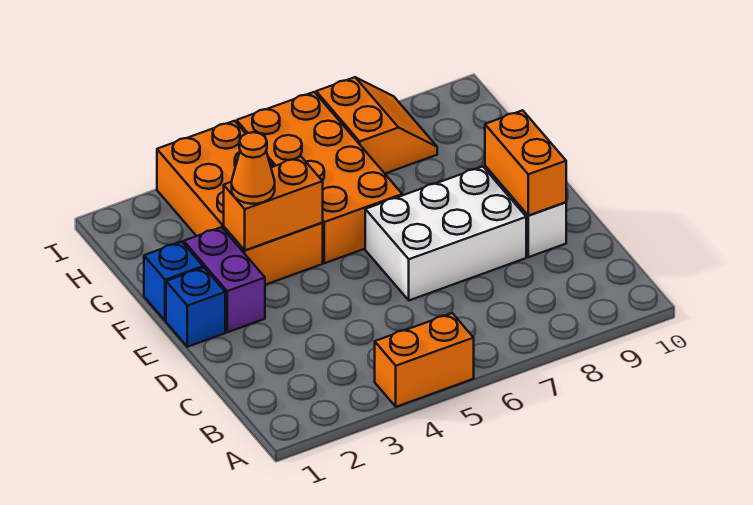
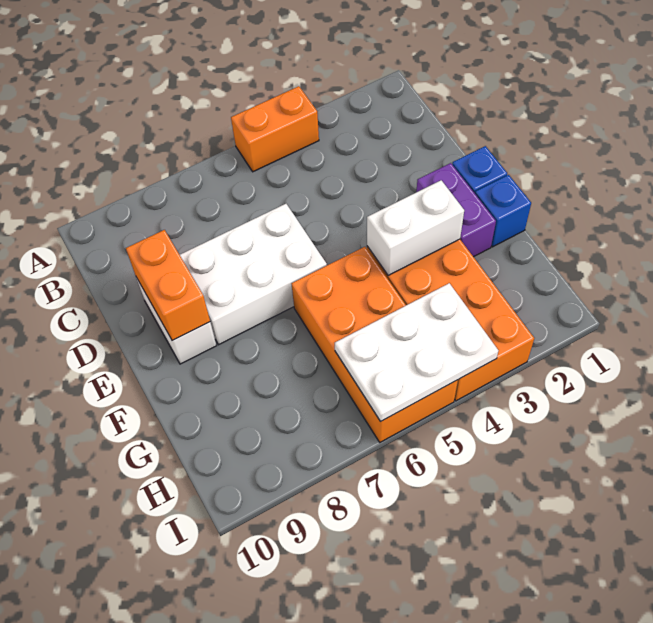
orange brick F3:F4 level 2 -> white brick F3:F4 level 2
orange cone F3 level 3 -> none
none -> white plate H4:I6 level 2
orange slope H7:I8 level 1 top 7 -> none

